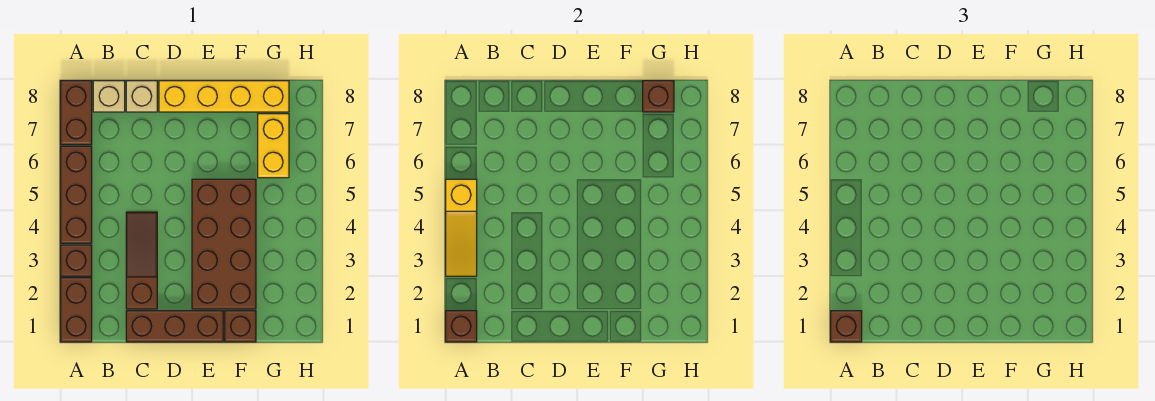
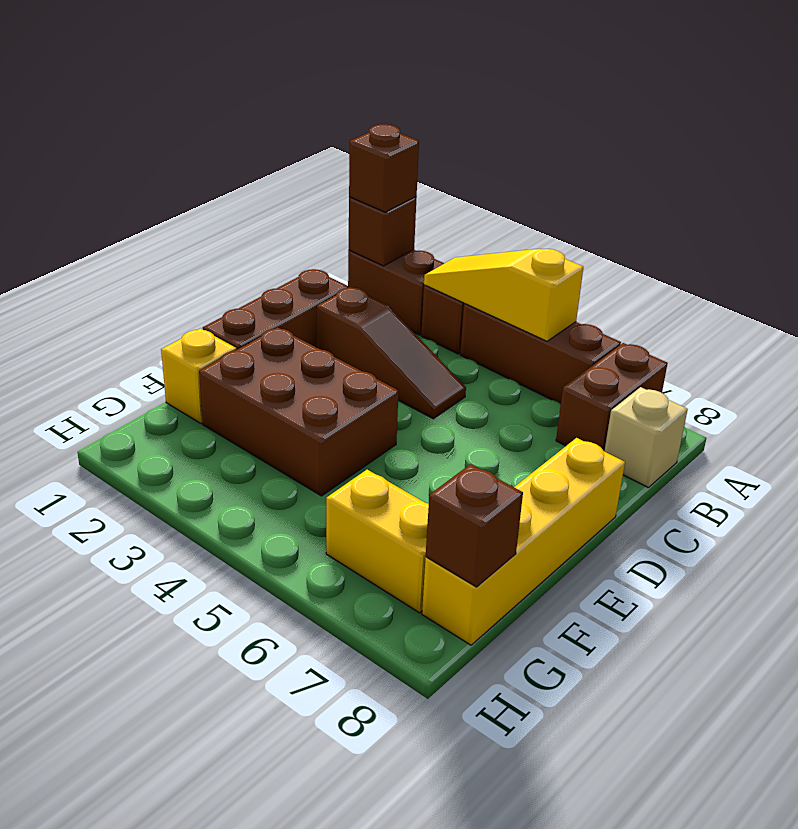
brown brick A7:A8 level 1 -> brown brick A7:B7 level 1
tan brick C8 level 1 -> none
brown brick E2:F5 level 1 -> brown brick E2:F4 level 1
brown brick F1 level 1 -> yellow brick F1 level 1

